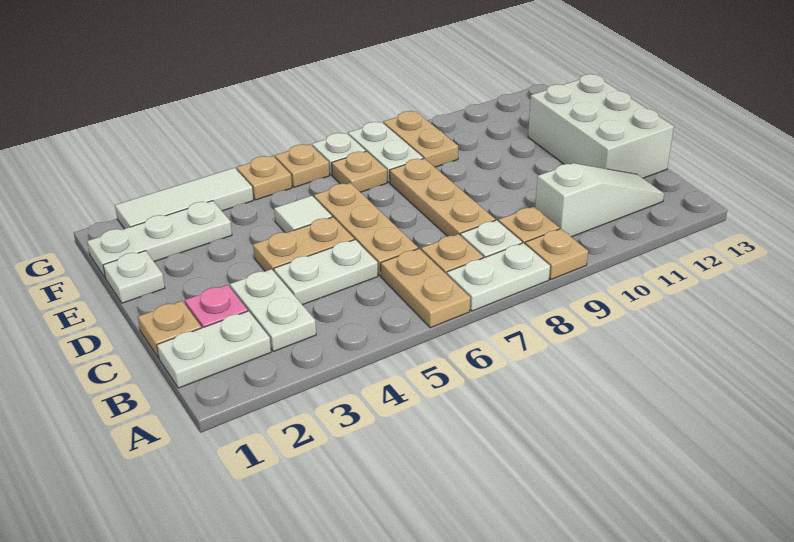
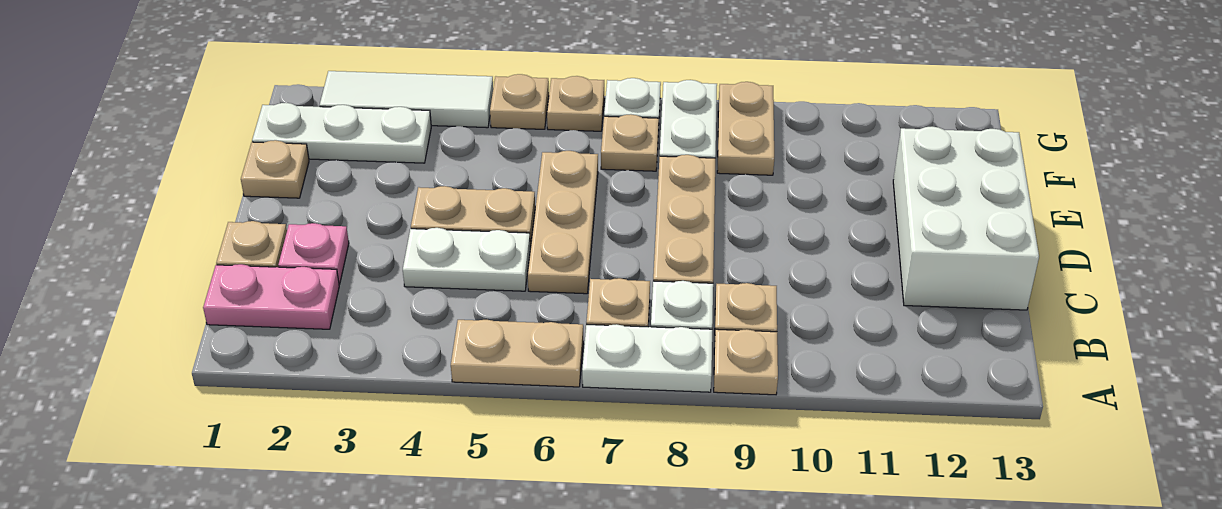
tan plate A6:B6 level 1 -> tan plate A5:A6 level 1
white plate B1:B2 level 1 -> pink plate B1:B2 level 1
white plate B3:C3 level 1 -> none
white slope B10:B12 level 1 top 10 -> none
white plate E1 level 1 -> tan plate E1 level 1
white tile E5 level 1 -> none

